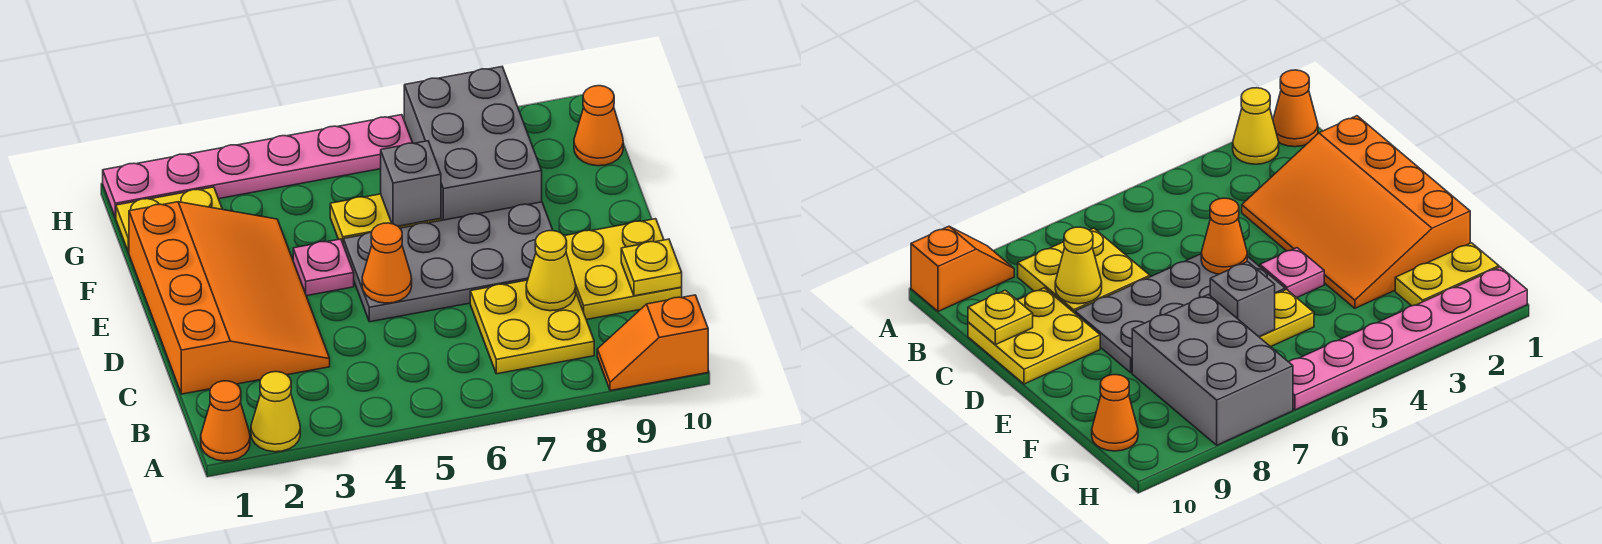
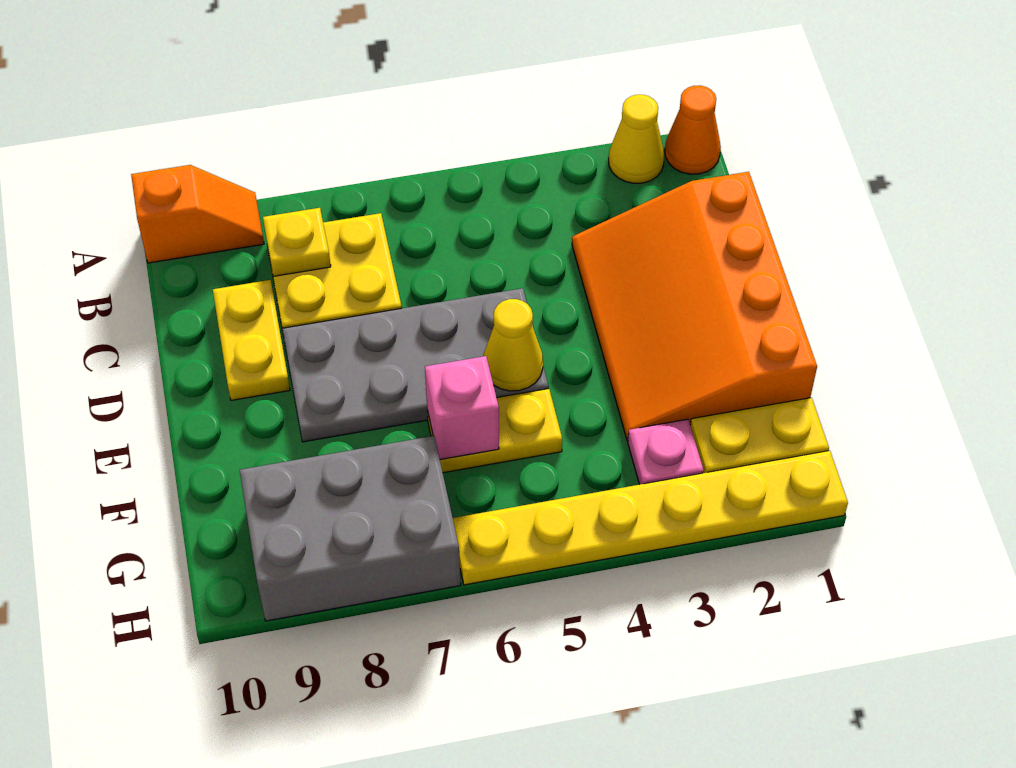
yellow cone C8 level 2 -> yellow cone E5 level 2
yellow plate C9:D10 level 1 -> yellow plate C9:D9 level 1
yellow plate C10 level 2 -> yellow plate B8 level 2
orange cone D5 level 2 -> none
pink plate E4 level 1 -> pink plate G3 level 1
grey brick F6 level 2 -> pink brick F6 level 2
grey brick F7:H8 level 1 -> grey brick G7:H9 level 1
orange cone G10 level 1 -> none
pink plate H1:H6 level 1 -> yellow plate H1:H6 level 1

